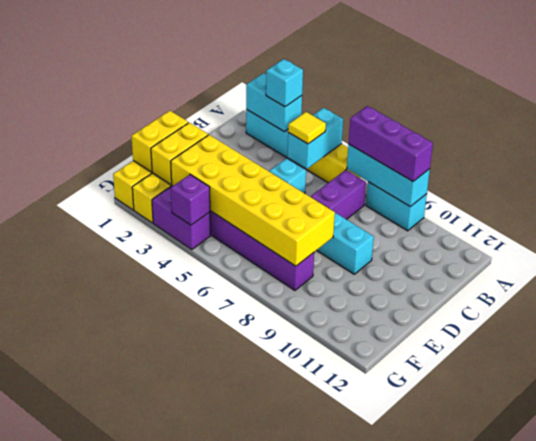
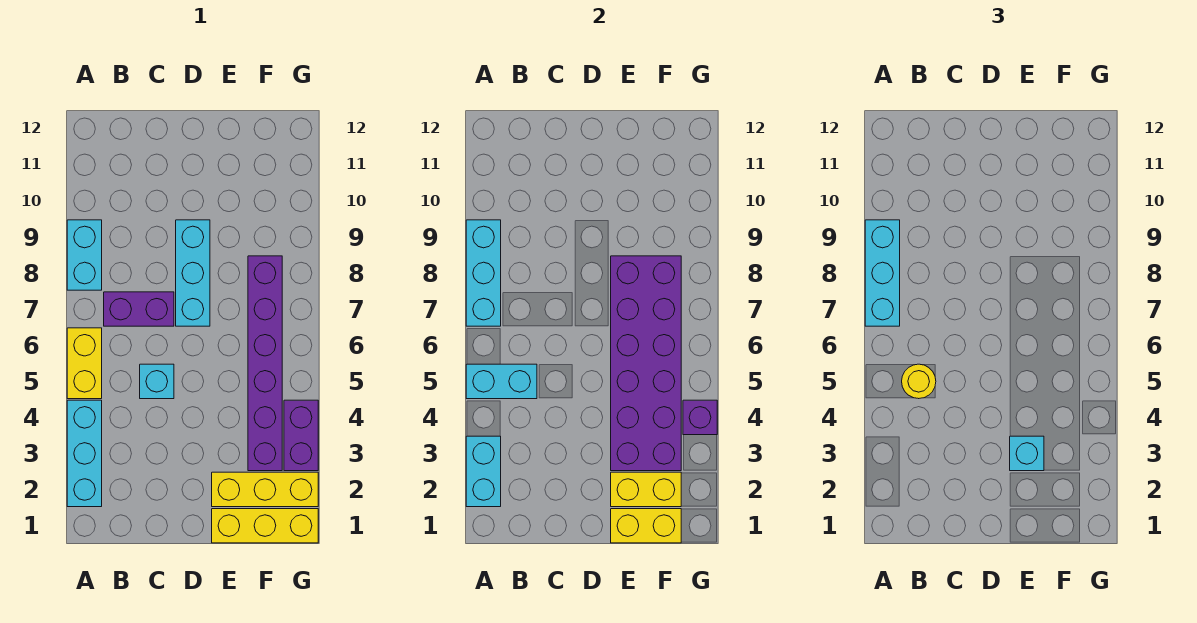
cyan brick A3 level 3 -> cyan brick E3 level 3
purple brick A7:A9 level 3 -> cyan brick A7:A9 level 3
yellow tile B5 level 3 -> yellow round brick B5 level 3
yellow brick E3:F8 level 2 -> purple brick E3:F8 level 2

